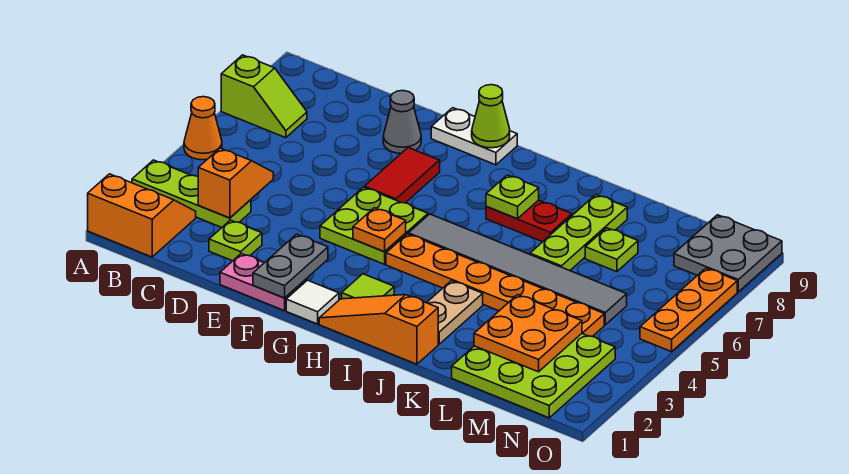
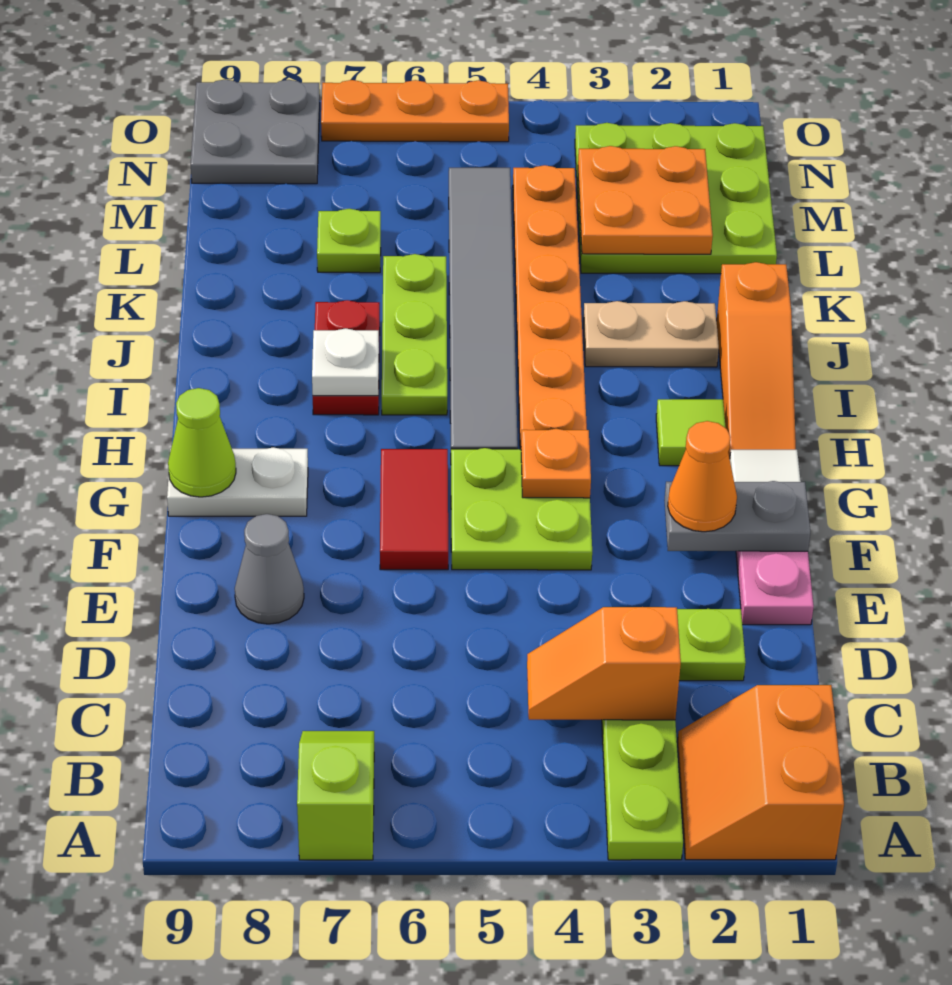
orange cone A5 level 1 -> orange cone F2 level 3
red tile F6:F7 level 1 -> red tile F6:G6 level 1
white plate F9:G9 level 1 -> white plate G8:G9 level 1
lime plate I7 level 2 -> white plate I7 level 2
lime plate K6:K8 level 1 -> lime plate I6:K6 level 1

